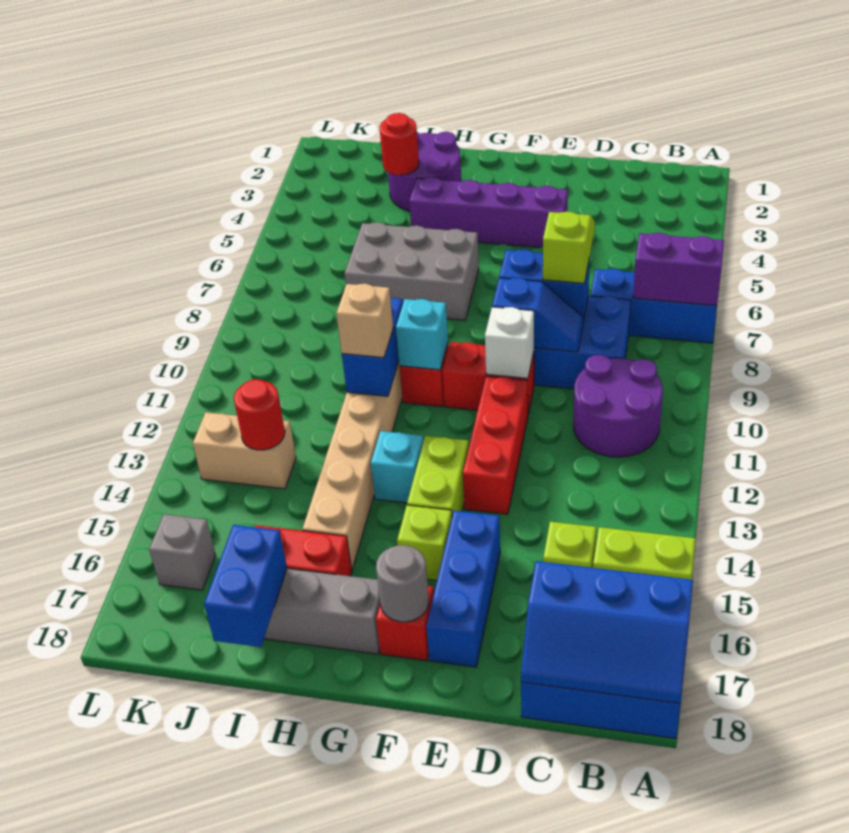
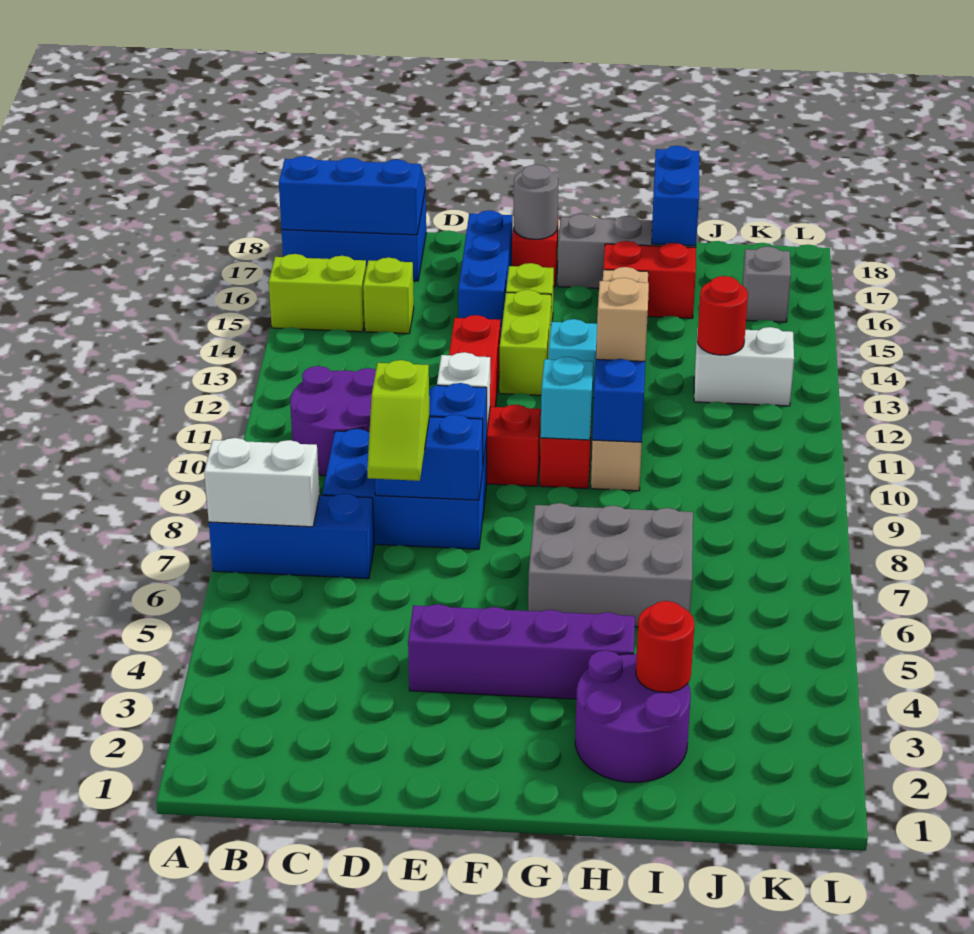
purple brick A7:B7 level 2 -> white brick A7:B7 level 2
tan brick J13:K13 level 1 -> white brick J13:K13 level 1

